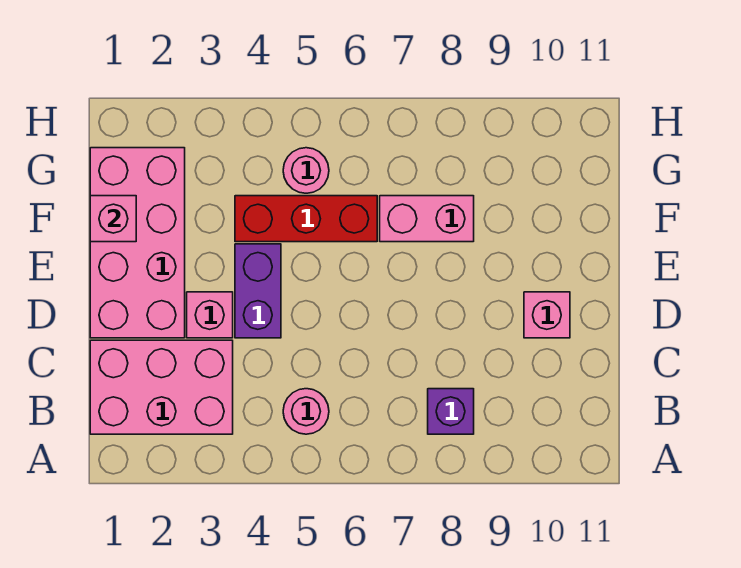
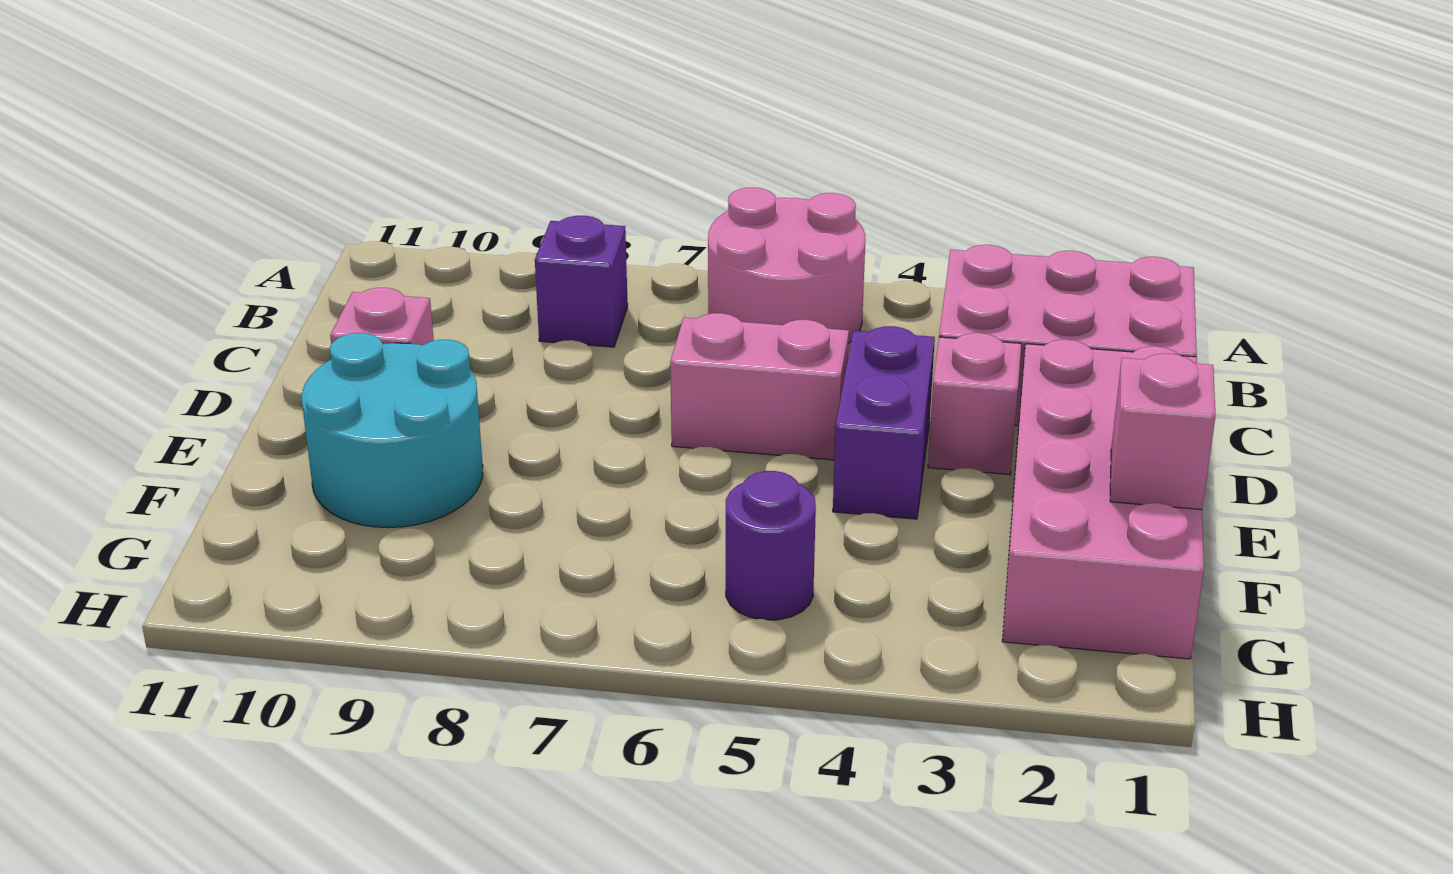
pink round brick B5 level 1 -> pink round brick A5:B6 level 1
none -> cyan round brick E9:F10 level 1
red brick F4:F6 level 1 -> none
pink brick F7:F8 level 1 -> pink brick D5:D6 level 1
pink round brick G5 level 1 -> purple round brick G5 level 1

